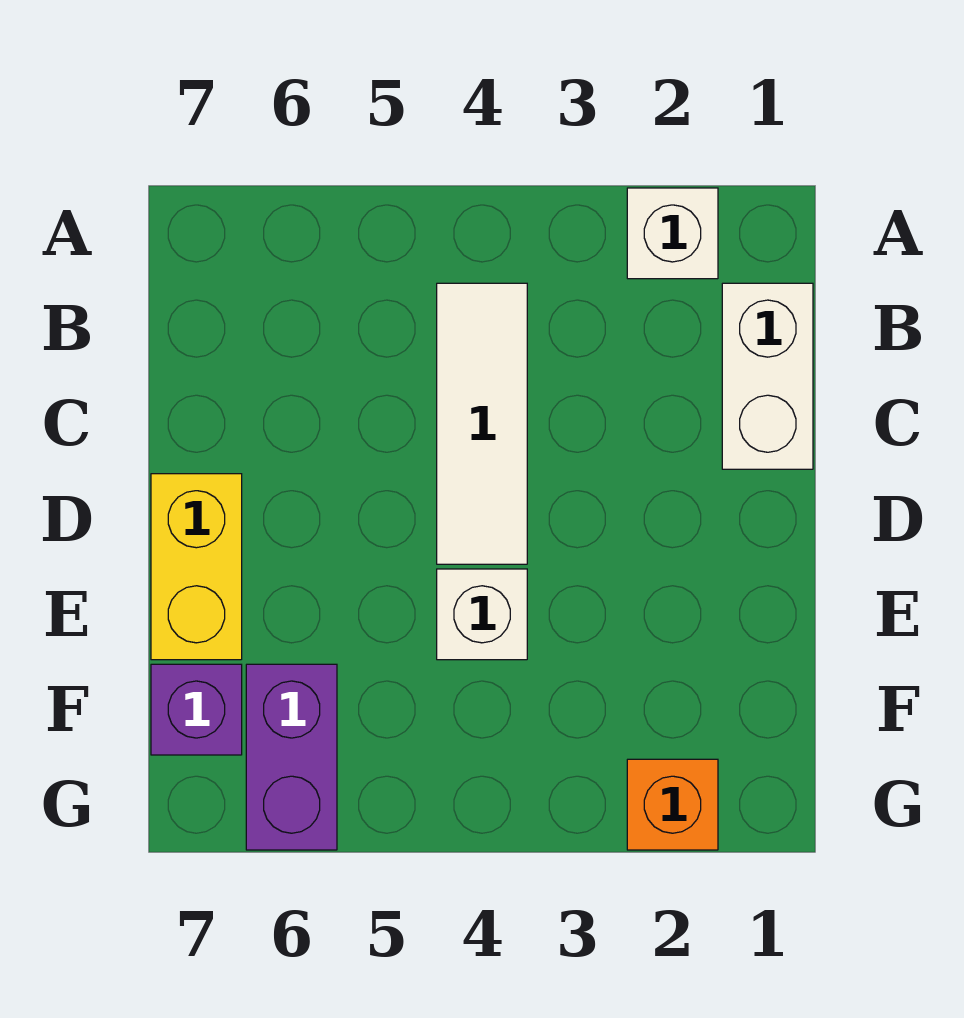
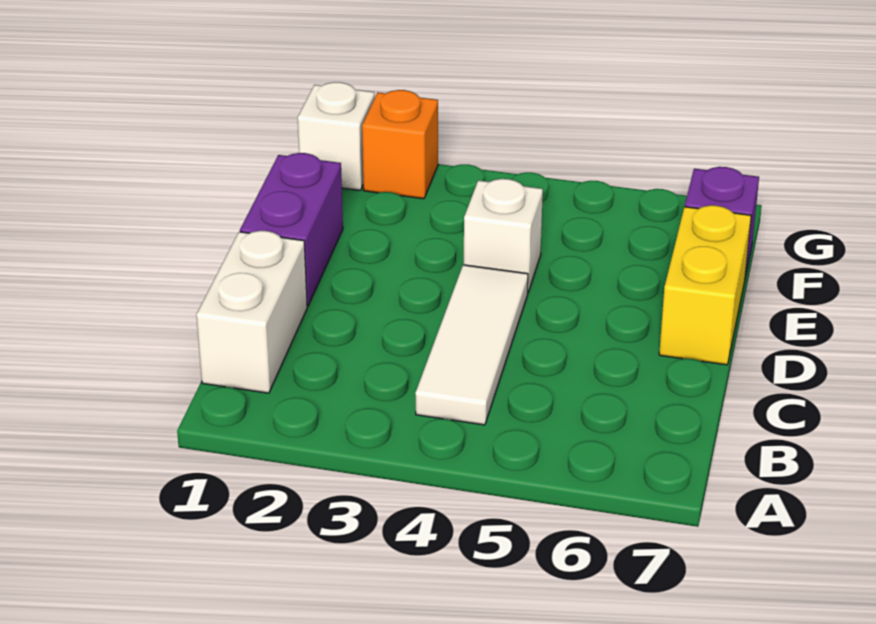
white brick A2 level 1 -> white brick G1 level 1
purple brick F6:G6 level 1 -> purple brick D1:E1 level 1

